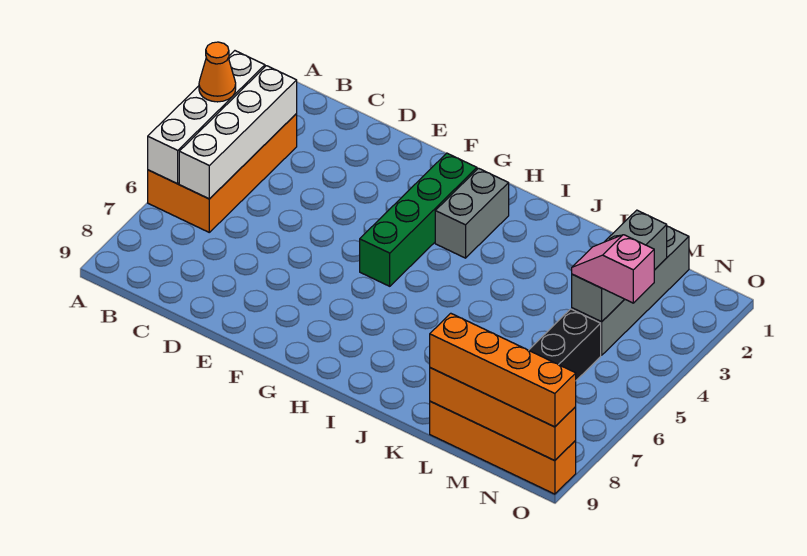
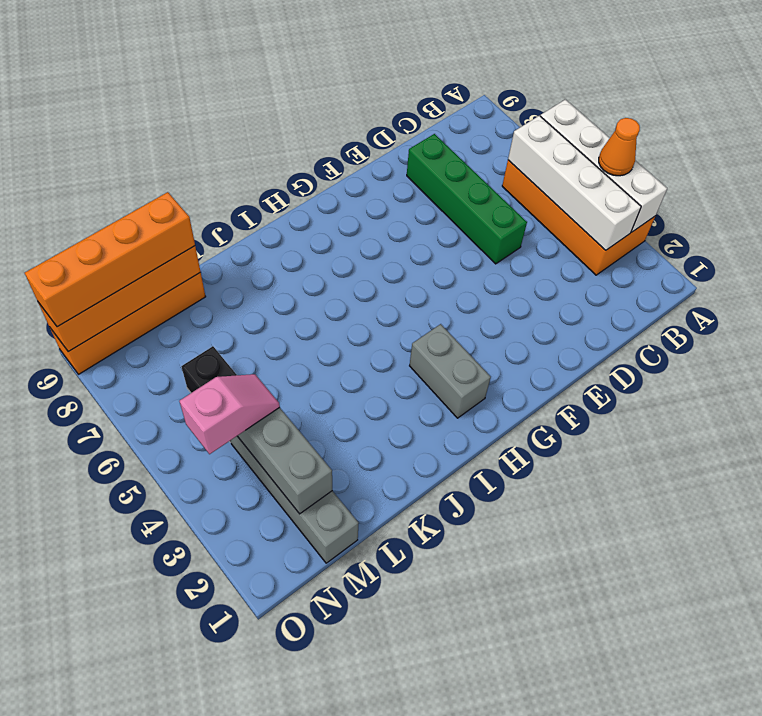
green brick G2:G5 level 1 -> green brick D5:D8 level 1

